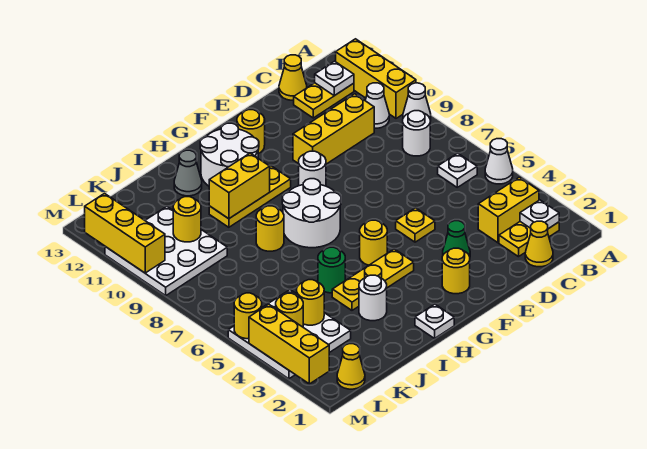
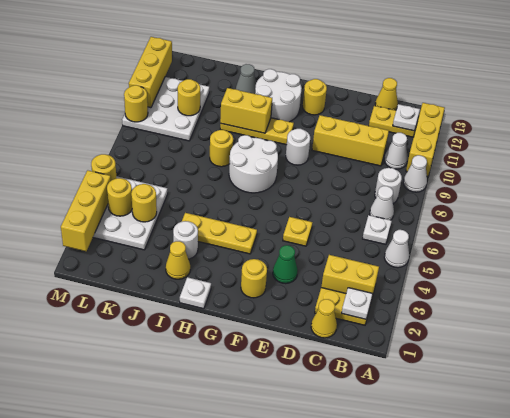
none -> white cone B7 level 1
yellow round brick G5 level 1 -> yellow round brick M9 level 2
green round brick I5 level 1 -> none
yellow cone L1 level 1 -> yellow cone I2 level 1

